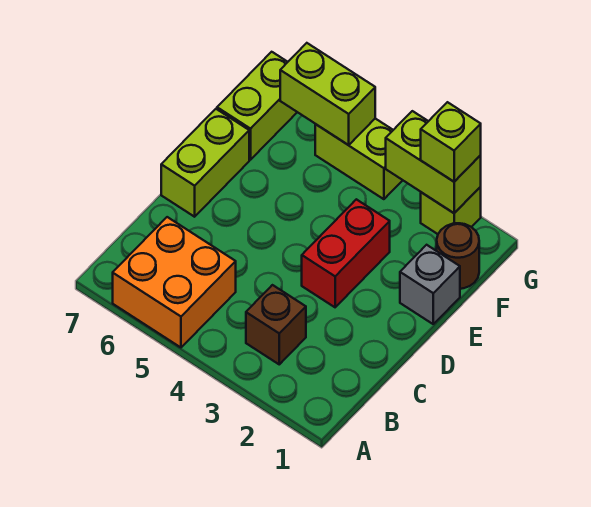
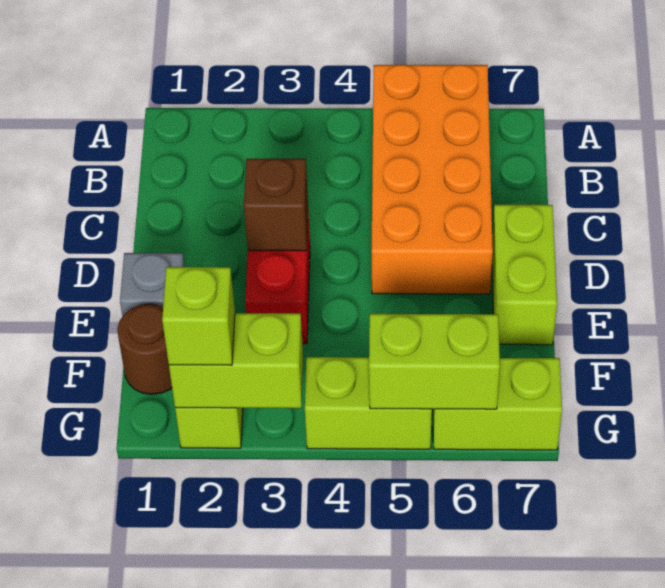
orange brick A5:B6 level 1 -> orange brick A5:D6 level 1
brown brick B3 level 1 -> brown brick D3 level 2
lime brick F7:G7 level 1 -> lime brick G6:G7 level 1

